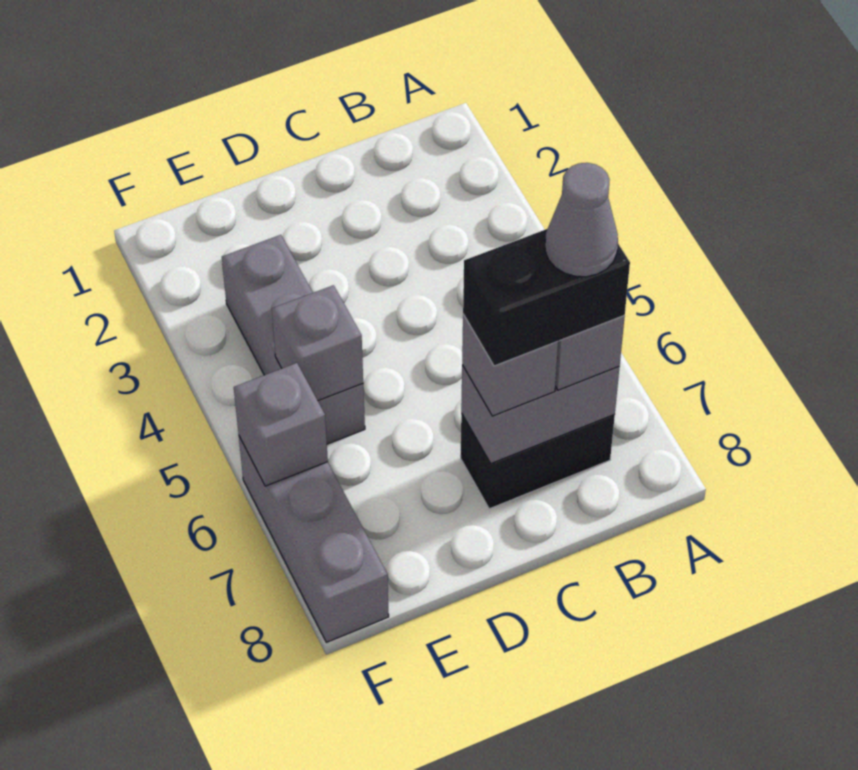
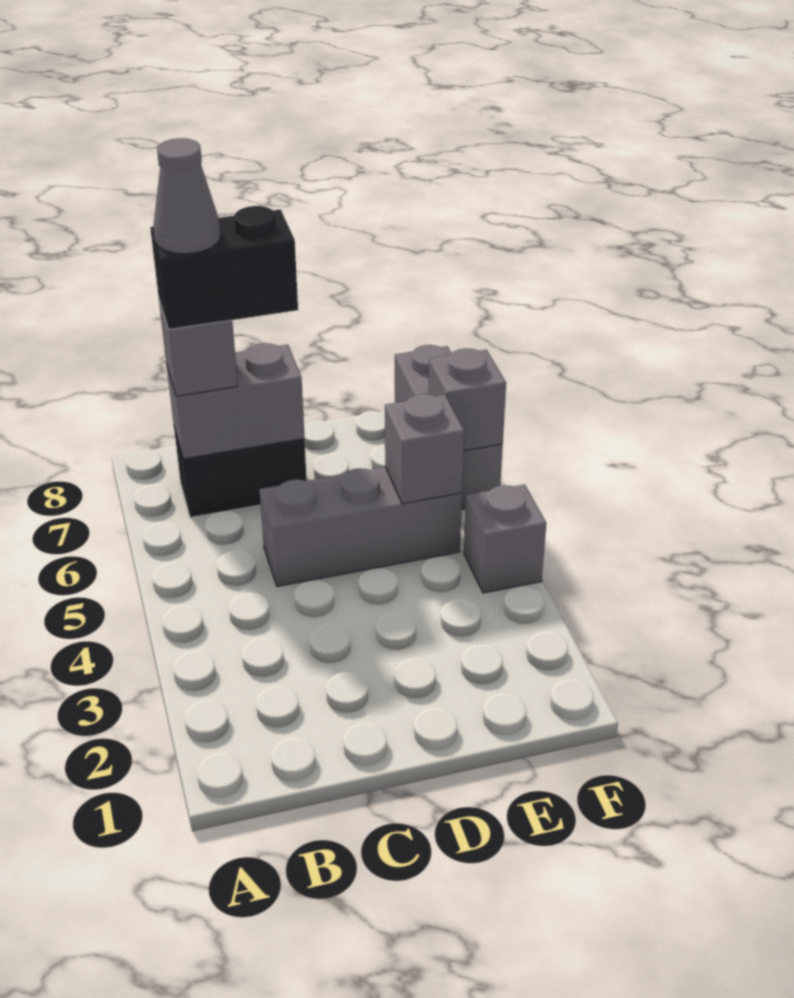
grey brick C7 level 3 -> grey brick F4 level 1
grey brick E3:E5 level 1 -> grey brick C5:E5 level 1

